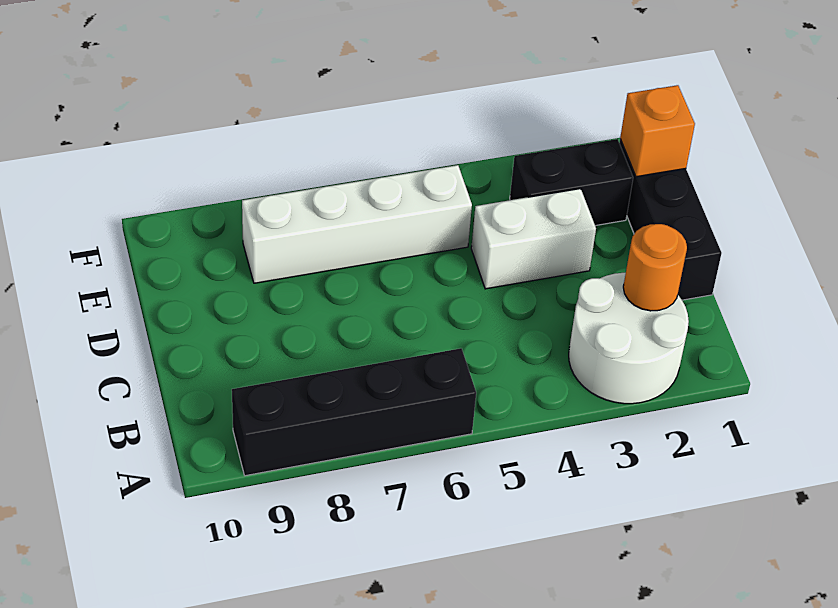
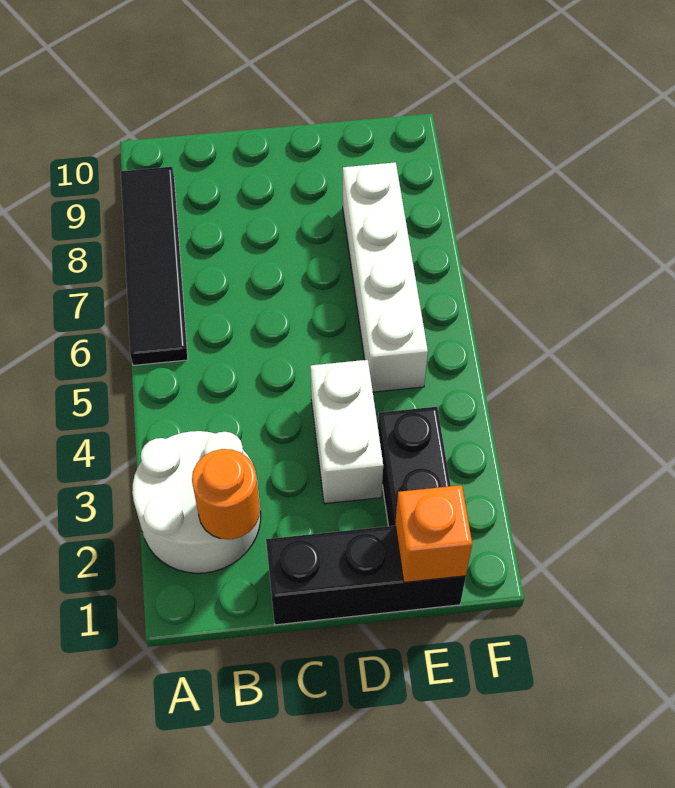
black brick A6:A9 level 1 -> black tile A6:A9 level 1

